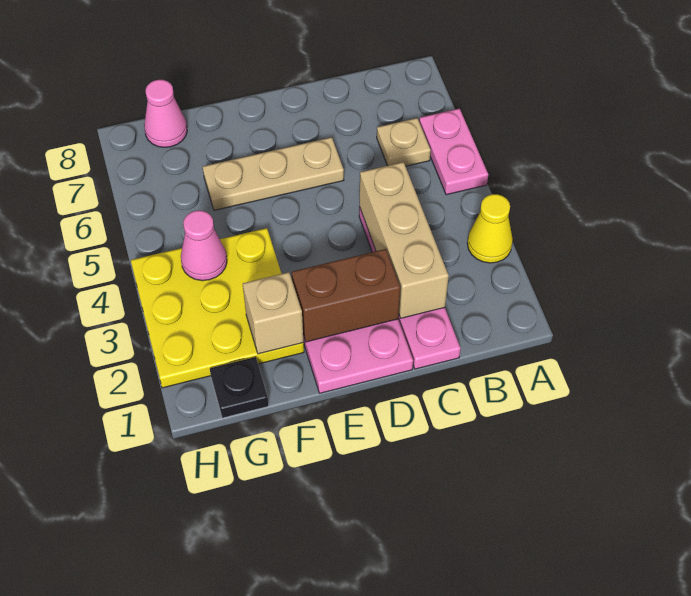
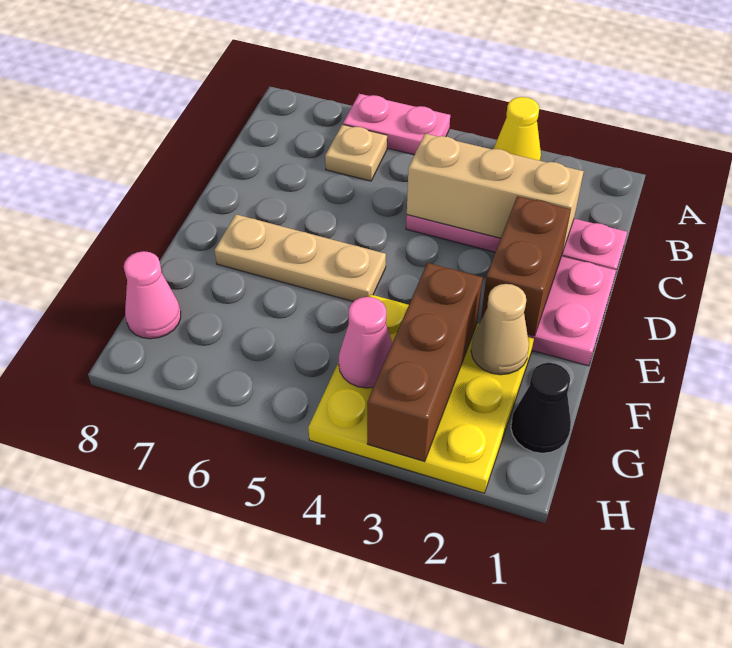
tan plate D6:F6 level 1 -> tan plate E5:E7 level 1
tan brick F2 level 2 -> tan cone F2 level 2
none -> brown brick F3:H3 level 2
black plate G1 level 1 -> black cone G1 level 1

